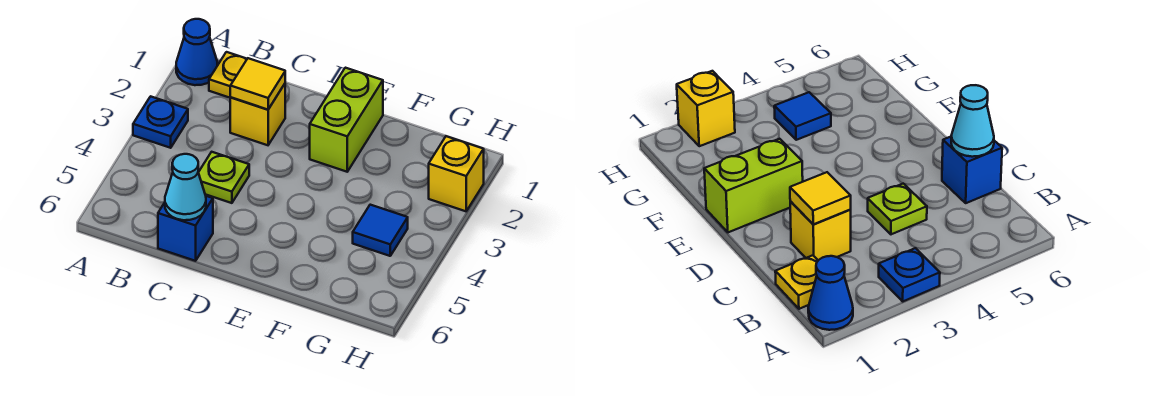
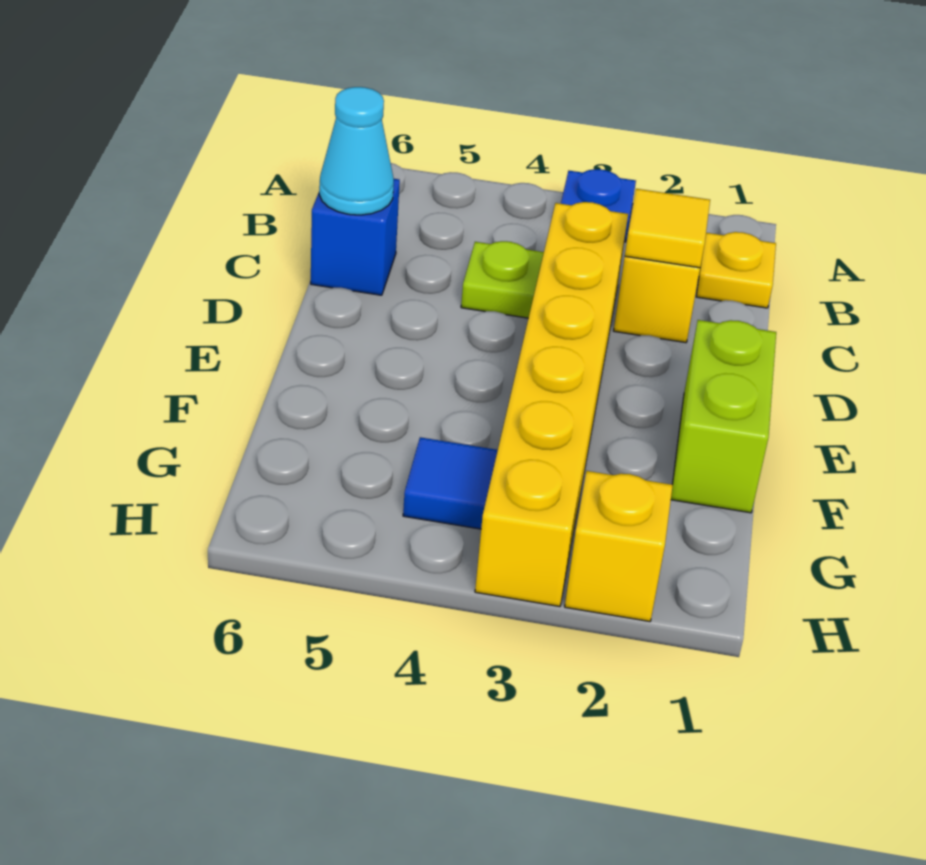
blue cone A1 level 1 -> none
none -> yellow brick C3:H3 level 1
lime brick E1:E2 level 1 -> lime brick E1:F1 level 1

